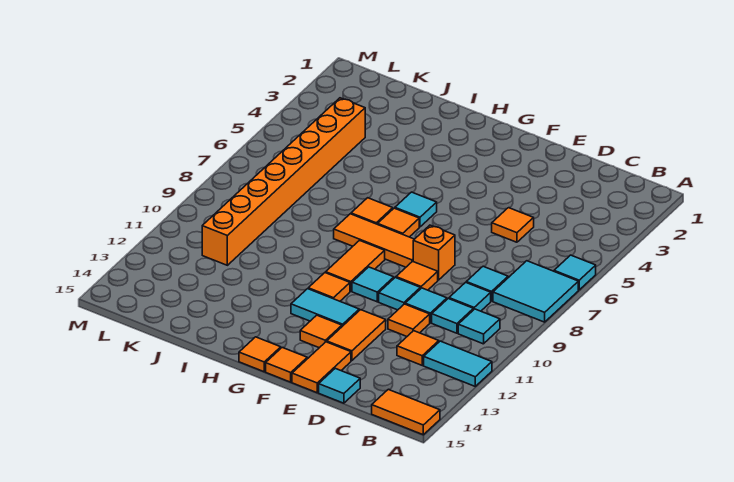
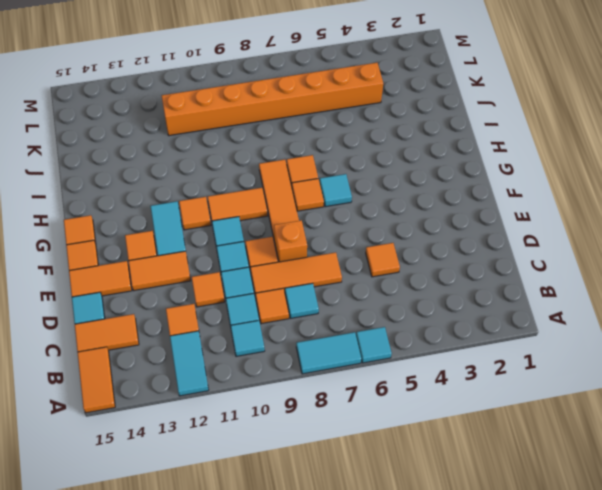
cyan tile A7:B8 level 1 -> cyan tile A7:A8 level 1
cyan tile C9 level 1 -> orange tile C9 level 1
none -> orange tile C14:C15 level 1
none -> orange tile D7:D9 level 1

